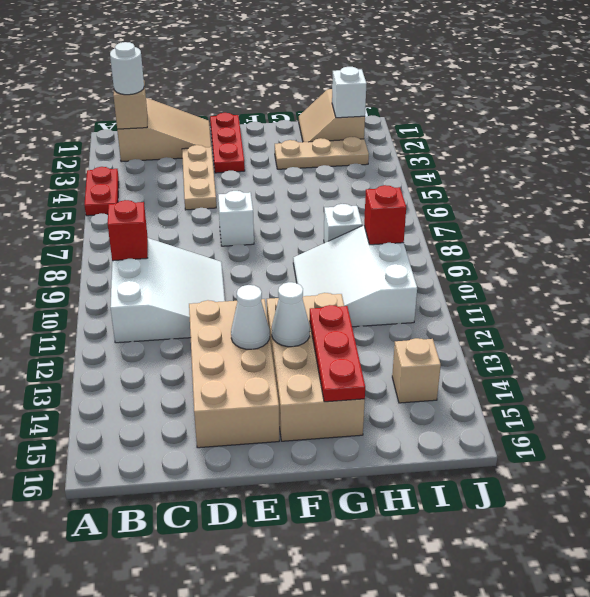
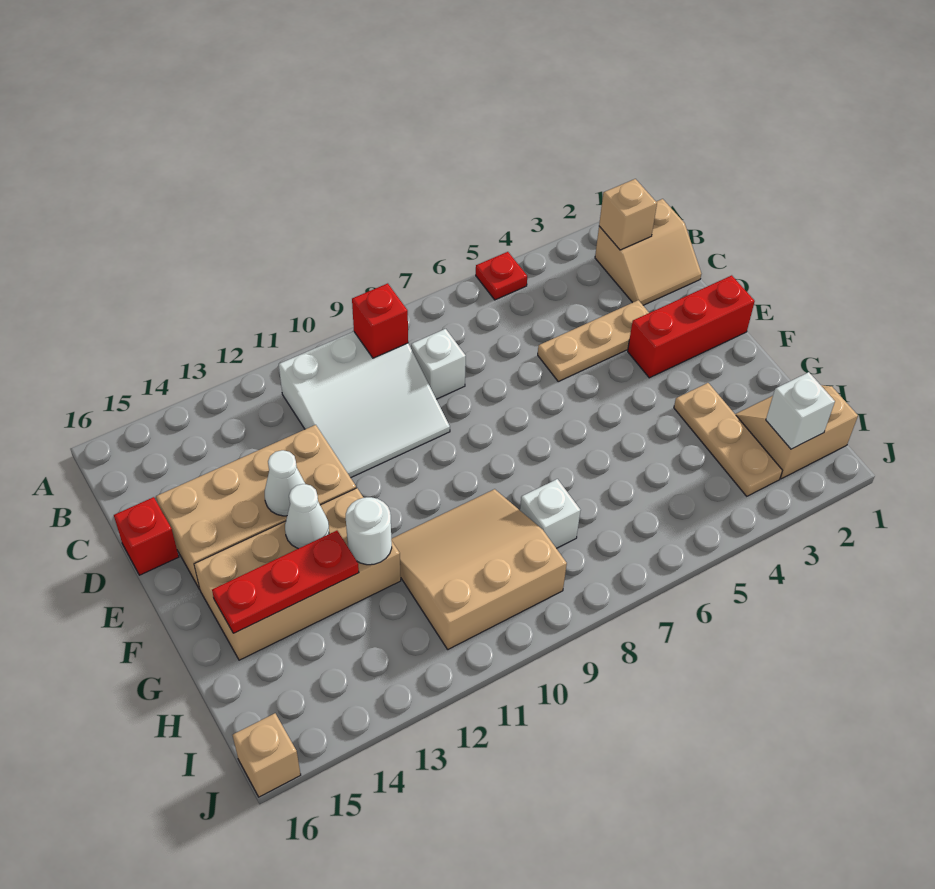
red plate A4:A5 level 1 -> red plate A5 level 1
tan slope B1:D2 level 1 top B -> tan slope B1:C2 level 1 top B
white round brick B2 level 3 -> white round brick G12 level 2
red plate E1:E3 level 1 -> red brick E1:E3 level 1
white brick E7 level 1 -> white brick C8 level 1
white slope G9:I11 level 1 top I -> tan slope G9:I11 level 1 top I
red brick I9 level 2 -> red brick D16 level 1
tan brick I14 level 1 -> tan brick J16 level 1

